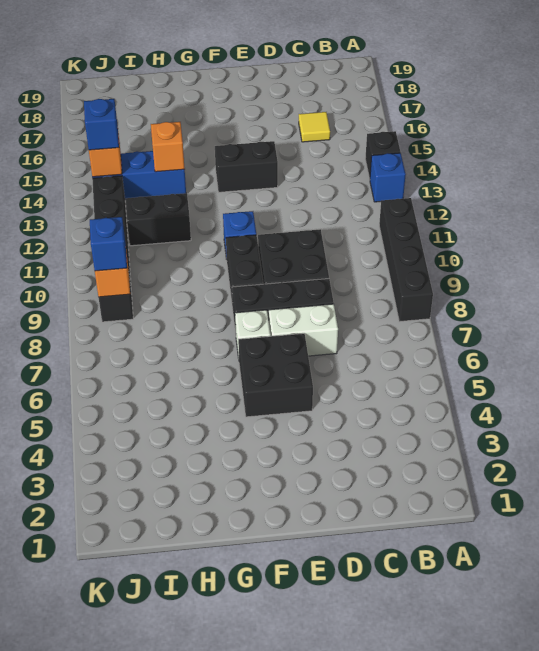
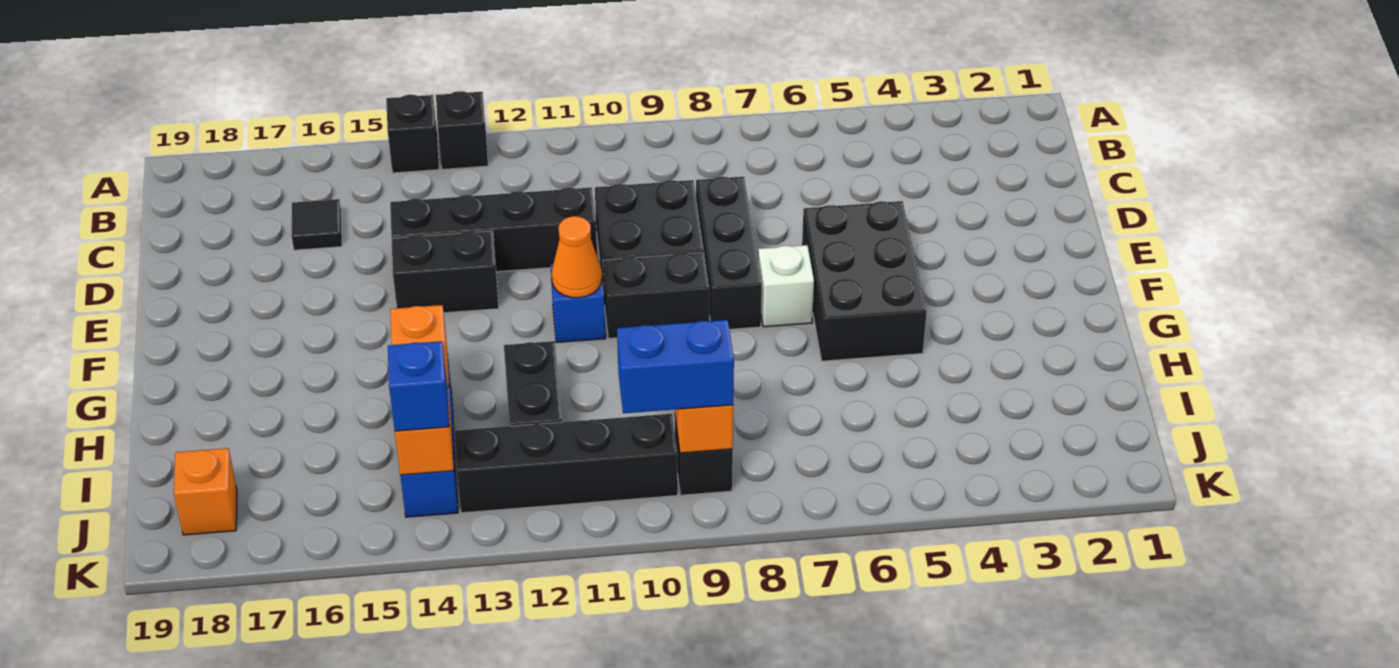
black brick A8:A11 level 1 -> black brick D11:D14 level 1
blue brick A13 level 1 -> black brick A13 level 1
yellow tile C16 level 1 -> black tile C16 level 1
white brick D7:E7 level 1 -> none
black brick E5:F6 level 1 -> black brick E5:G6 level 1
black brick E14:F14 level 1 -> black brick E13:E14 level 1
none -> orange cone F11 level 2
blue brick J9 level 3 -> blue brick J9:J10 level 3
none -> orange brick J18 level 1

